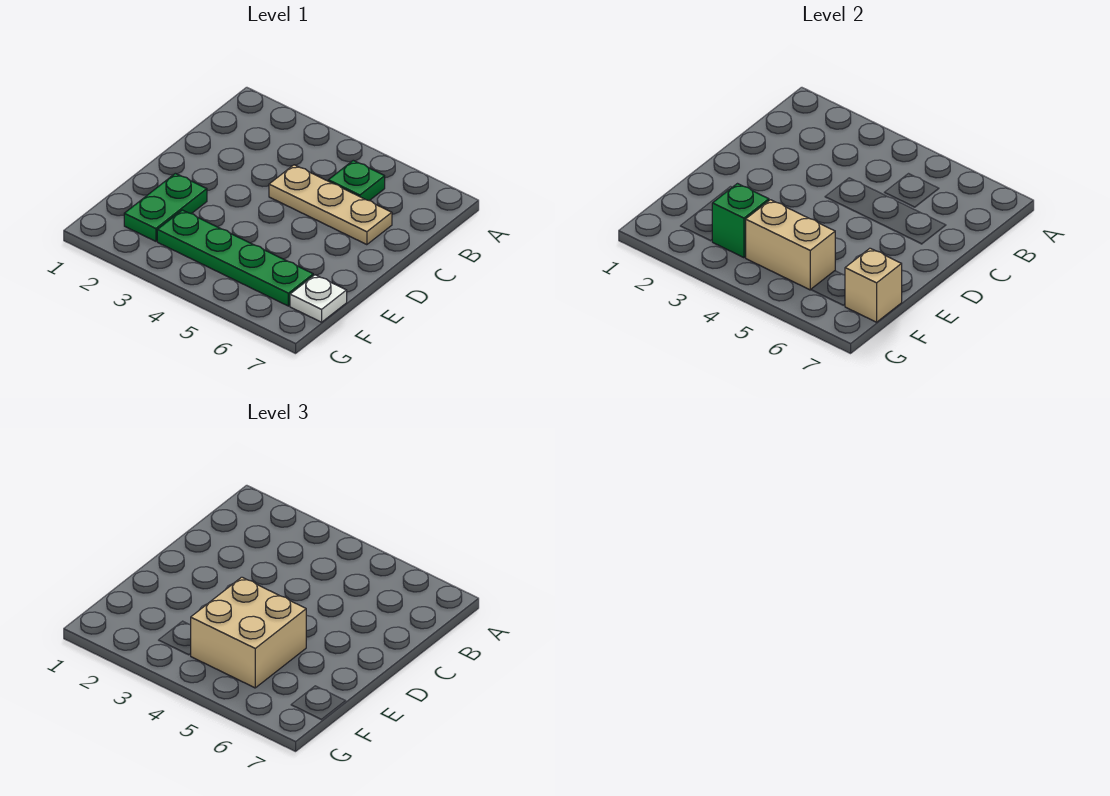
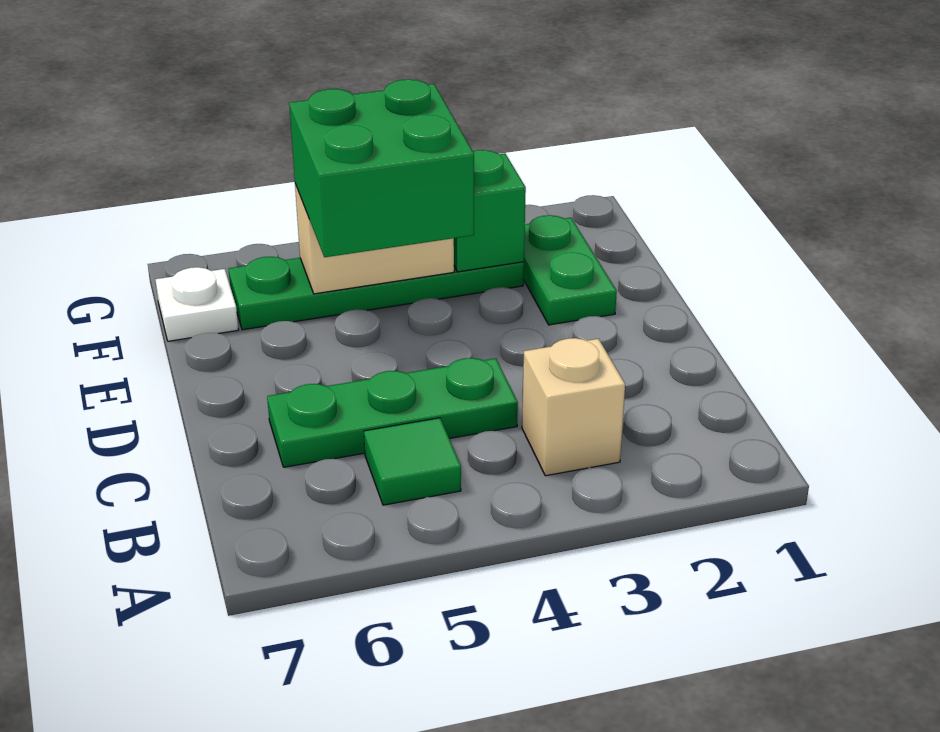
green plate B5 level 1 -> green tile B5 level 1
tan plate C4:C6 level 1 -> green plate C4:C6 level 1
tan brick E4:F5 level 3 -> green brick E4:F5 level 3
tan brick F7 level 2 -> tan brick B3 level 1

